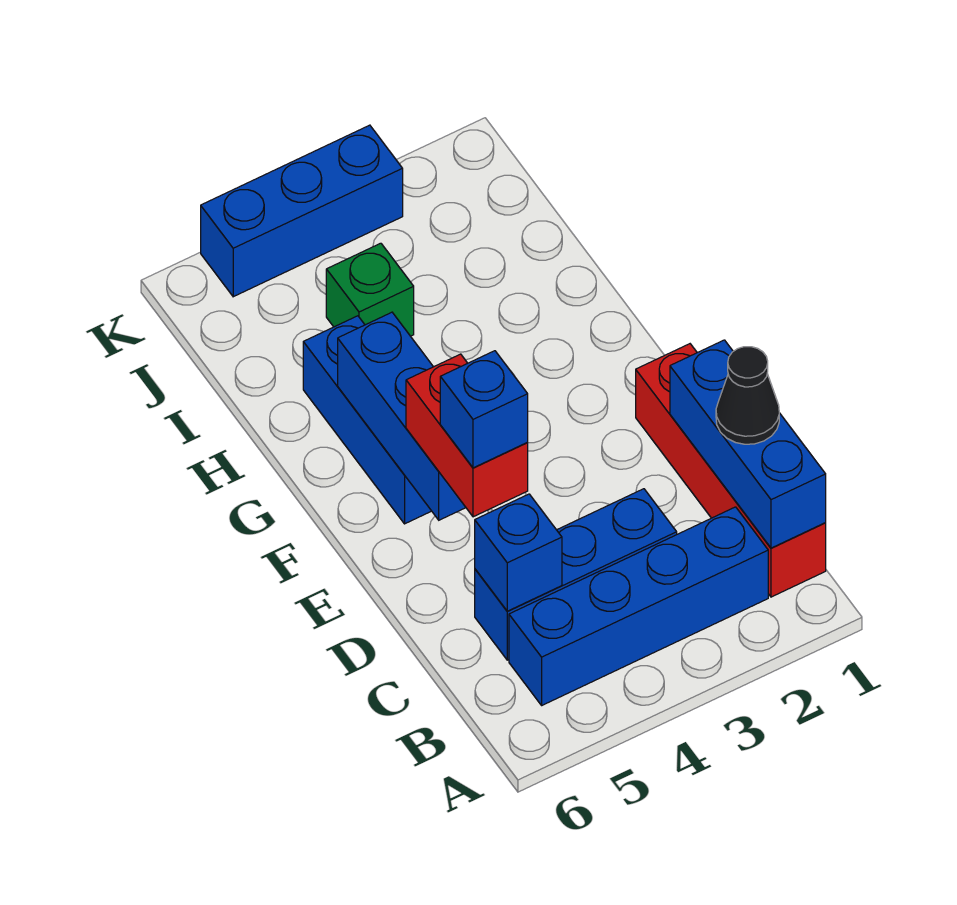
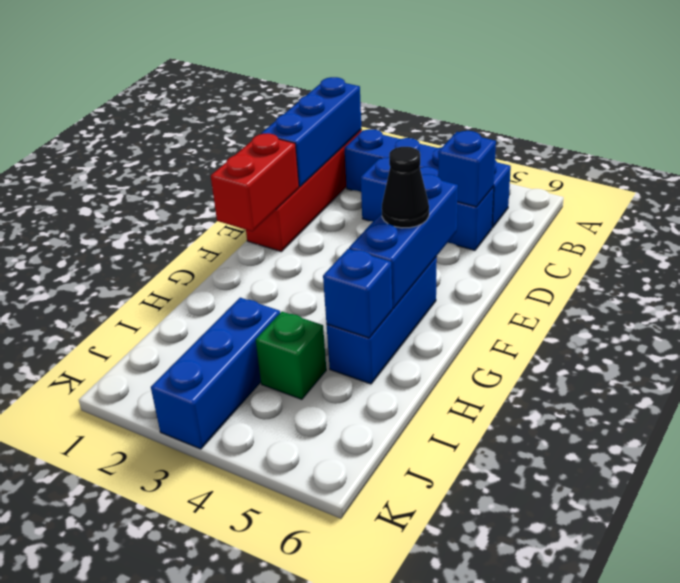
black cone C1 level 3 -> black cone F5 level 3
red brick D5:E5 level 3 -> red brick E1:F1 level 2
blue brick D5 level 4 -> blue brick H5 level 2
blue brick K3:K5 level 1 -> blue brick I3:K3 level 1

